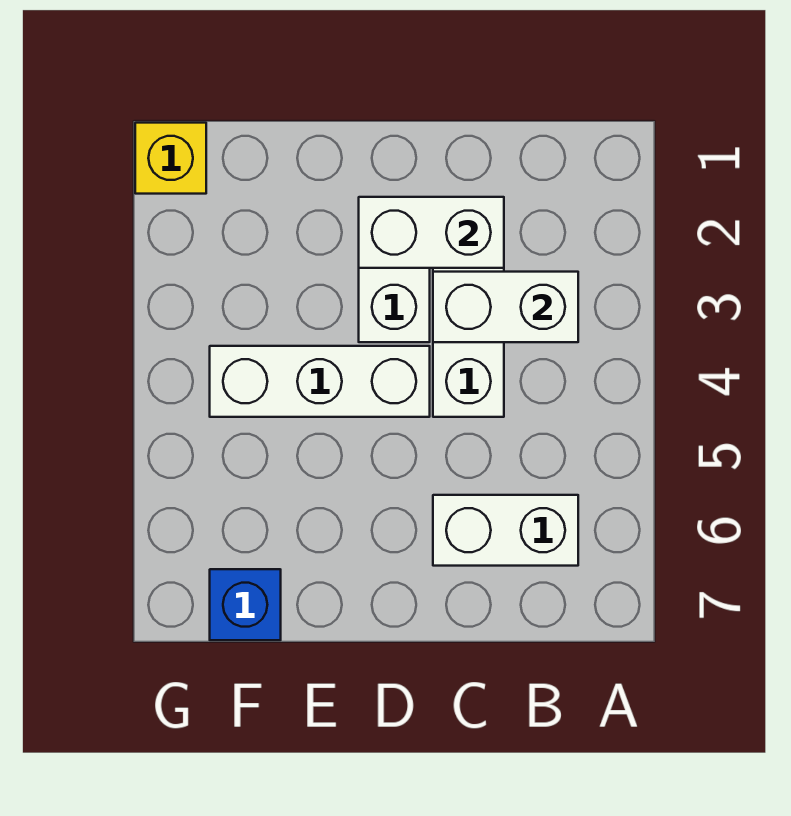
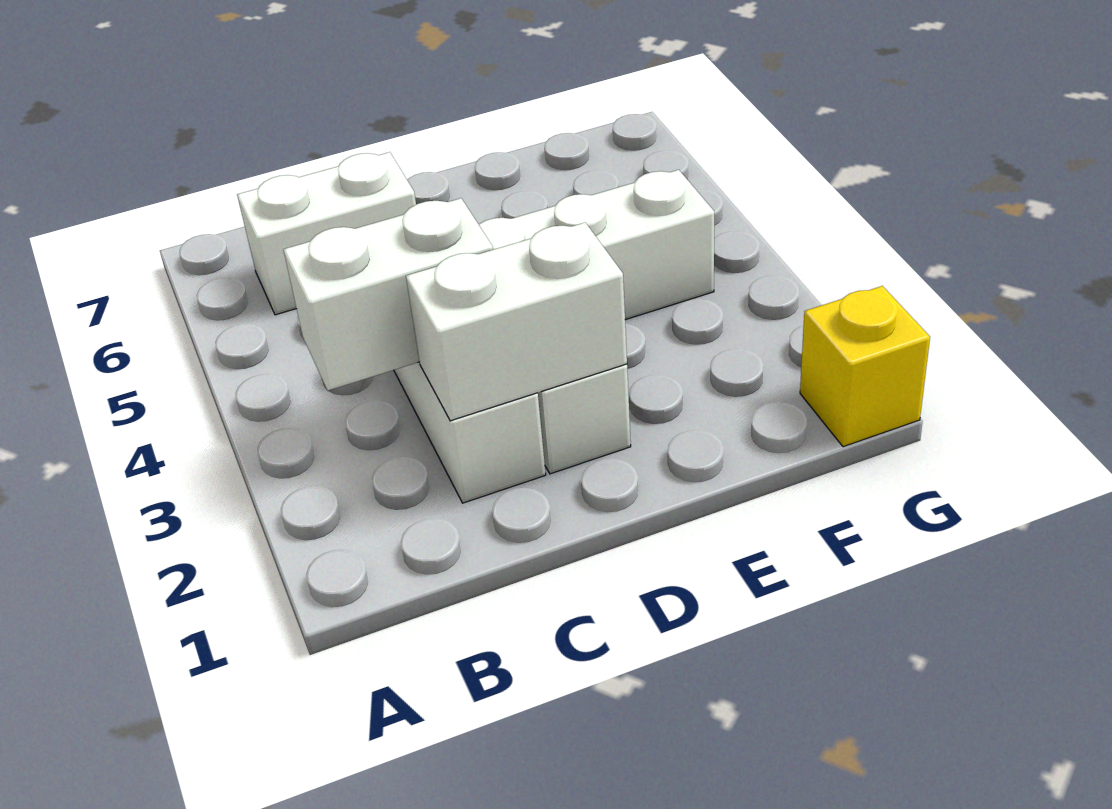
blue brick F7 level 1 -> none

